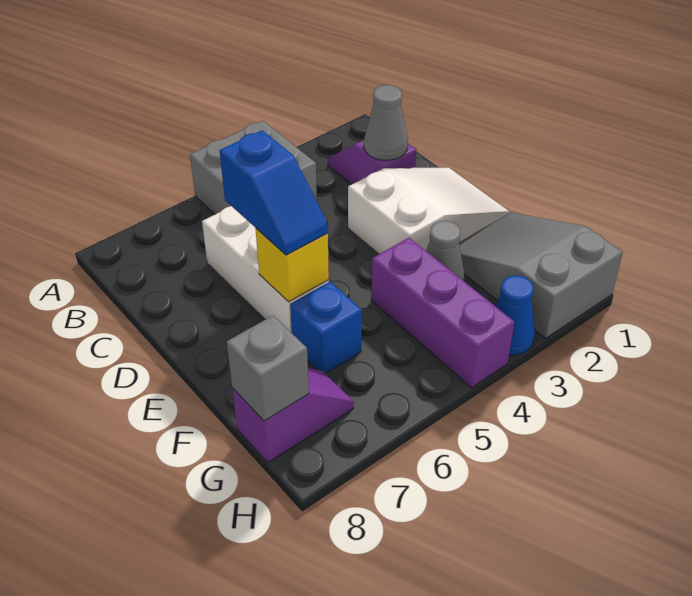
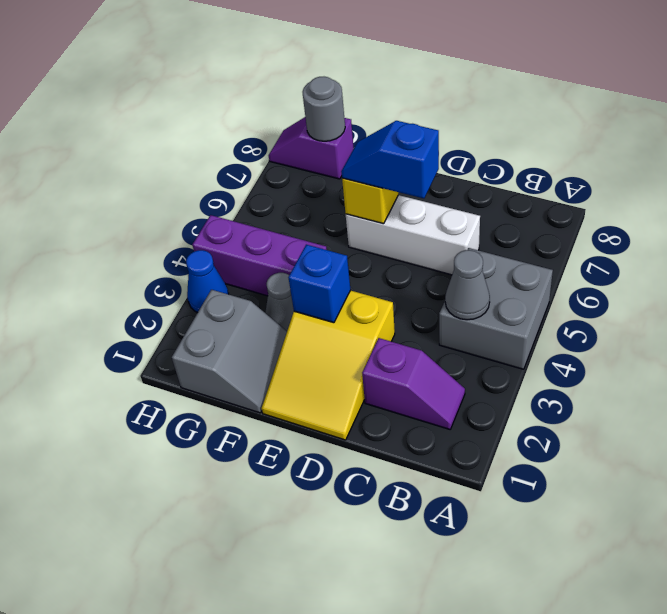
grey cone C2 level 2 -> grey cone B4 level 2
white slope D1:E3 level 1 top 3 -> yellow slope D1:E3 level 1 top 3
grey slope F1:H2 level 1 top H -> grey slope F1:G2 level 1 top G
blue brick F6 level 1 -> blue brick E3 level 2
purple slope G7:G8 level 1 top 8 -> purple slope G8:H8 level 1 top G
grey brick G8 level 2 -> grey round brick G8 level 2

